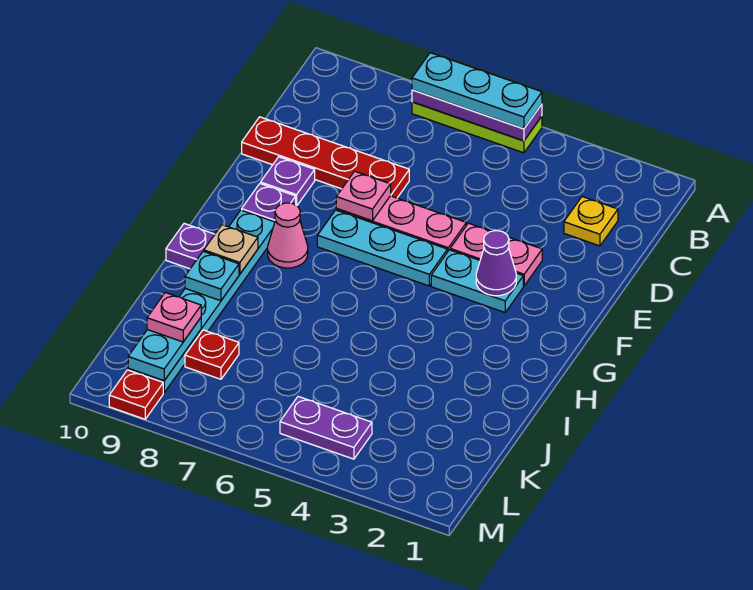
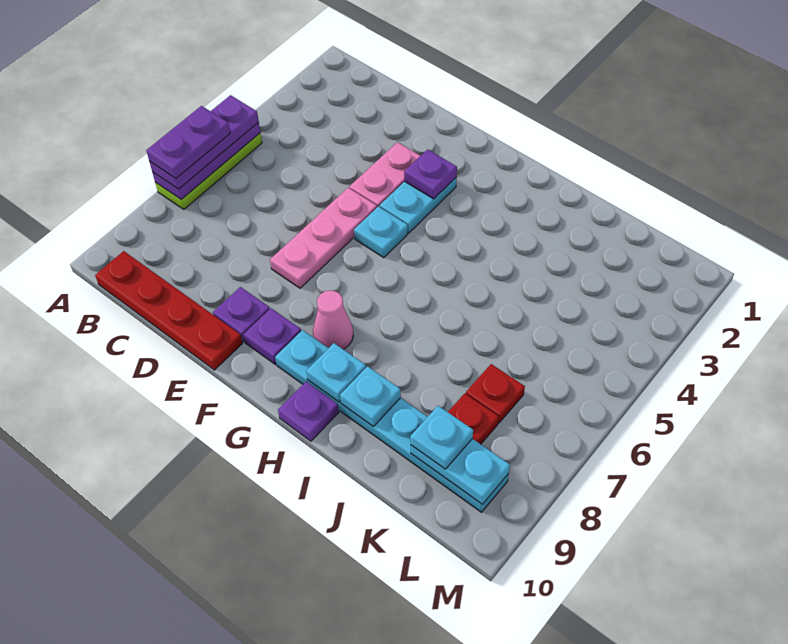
cyan plate A5:A7 level 3 -> purple plate A5:A7 level 3
yellow plate C2 level 1 -> none
red plate D7:D10 level 1 -> red plate B10:E10 level 1
pink plate E7 level 2 -> none
purple cone F3 level 2 -> purple plate F3 level 2
cyan plate F5:F7 level 1 -> cyan plate F5 level 1
tan plate H9 level 2 -> cyan plate H9 level 2
pink plate K9 level 3 -> cyan plate K9 level 3
purple plate L4:L5 level 1 -> purple plate A6:A7 level 4
red plate M9 level 1 -> red plate K7 level 1

